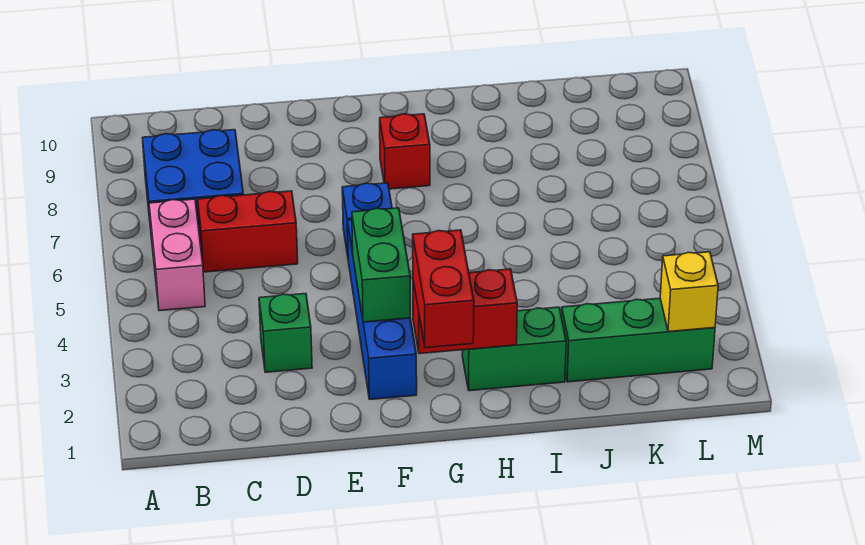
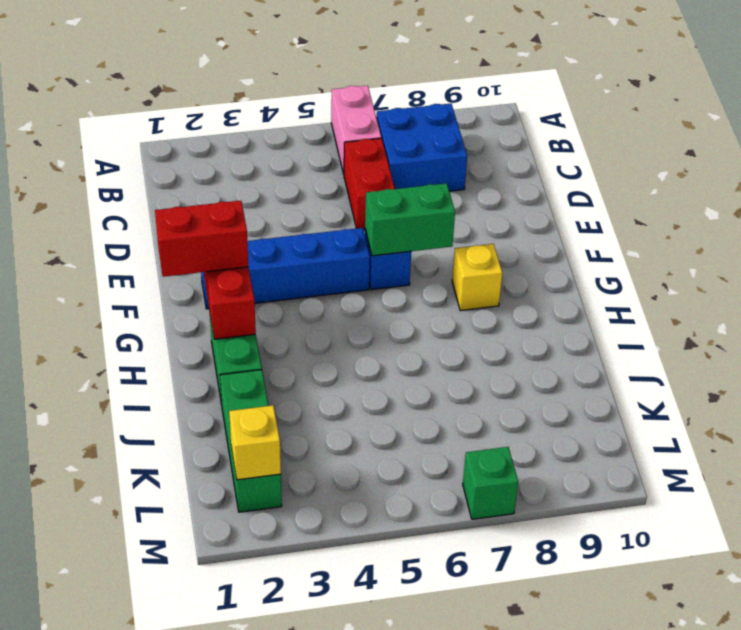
pink brick B5:B6 level 1 -> pink brick A6:B6 level 1
green brick D3 level 1 -> green brick M7 level 1
green brick F3:F4 level 2 -> green brick F6:F7 level 2
red brick G8 level 1 -> yellow brick G8 level 1

